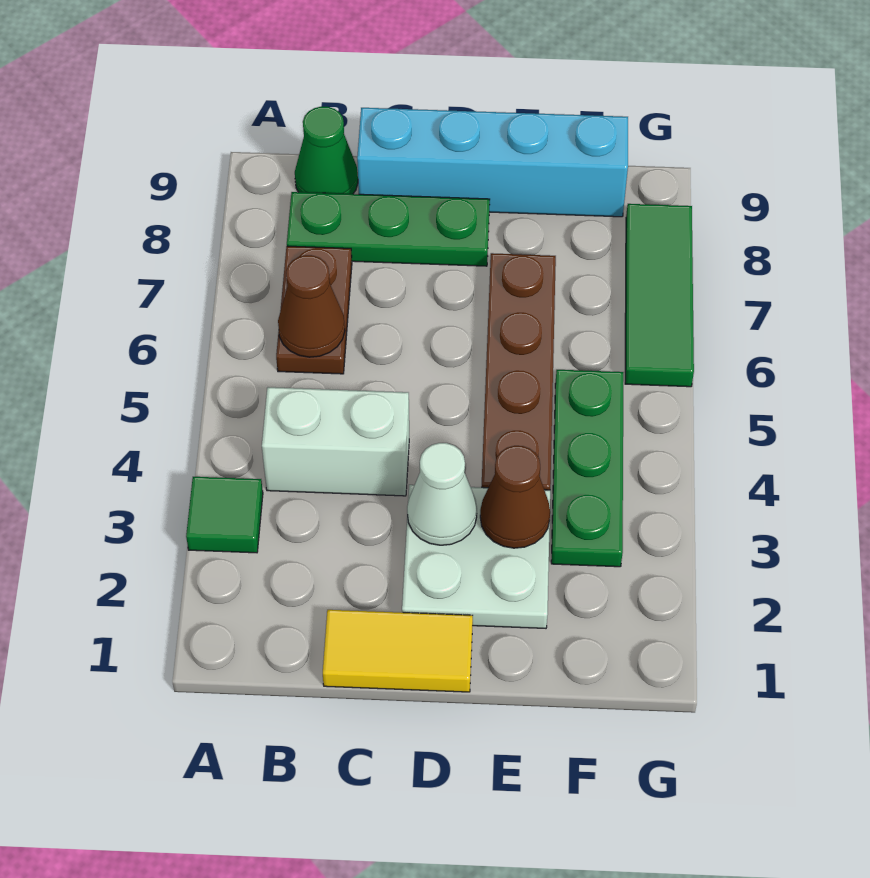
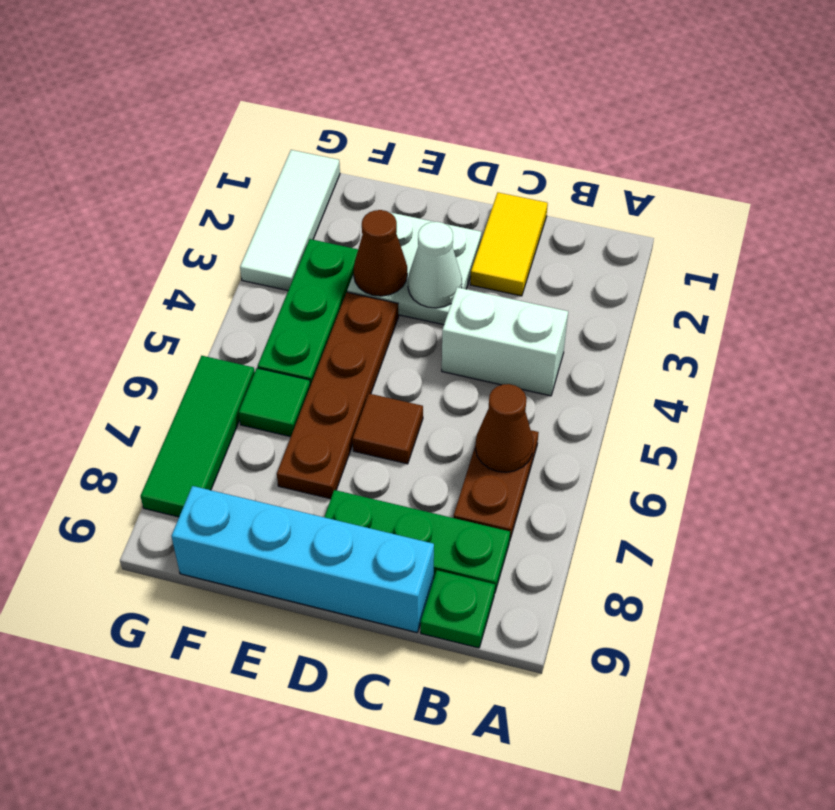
green tile A3 level 1 -> green tile F6 level 1
green cone B9 level 1 -> green plate B9 level 1
yellow tile C1:D1 level 1 -> yellow tile C1:C2 level 1
none -> brown tile D6 level 1
none -> white tile G1:G3 level 1

